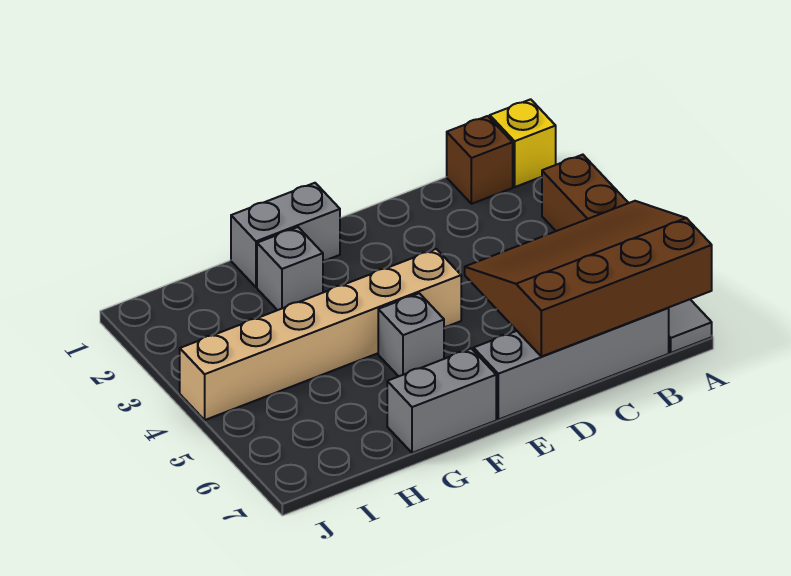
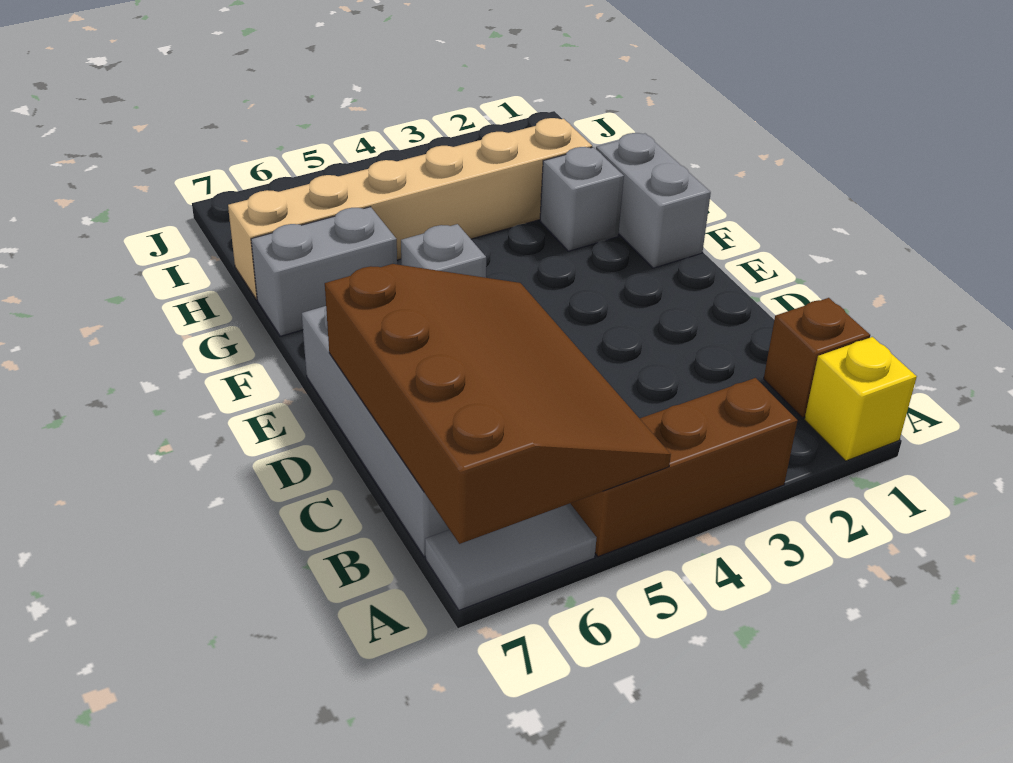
tan brick E4:J4 level 1 -> tan brick H2:H7 level 1
grey brick F7:G7 level 1 -> grey brick G6:G7 level 1

